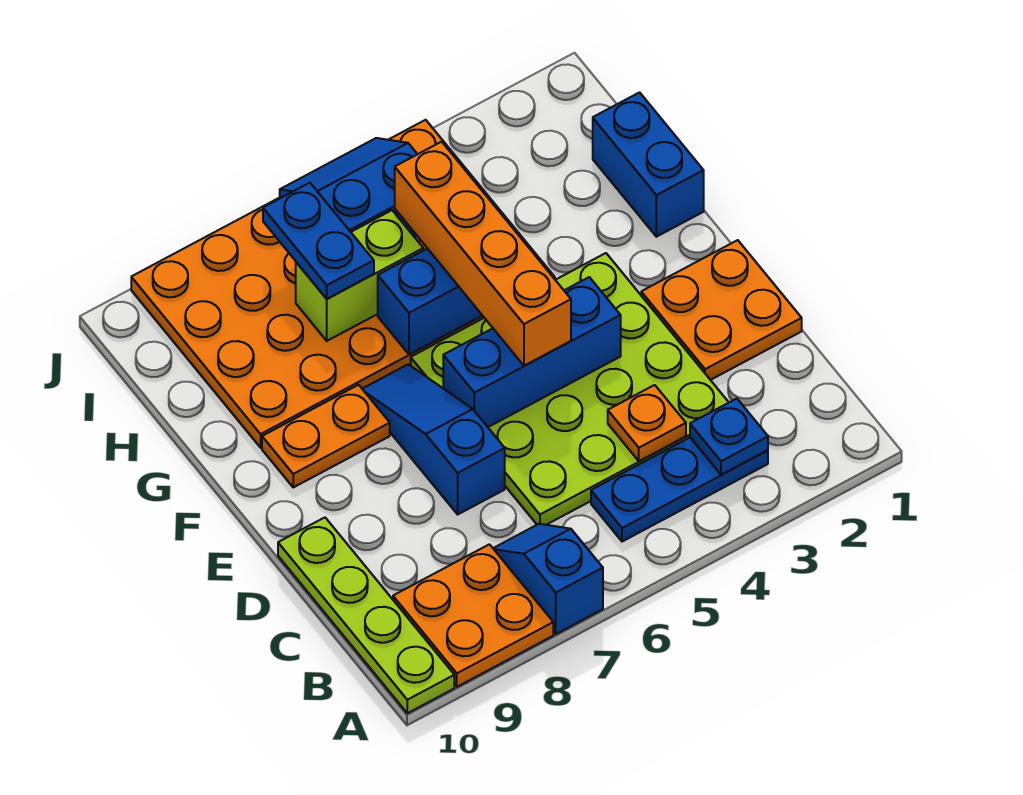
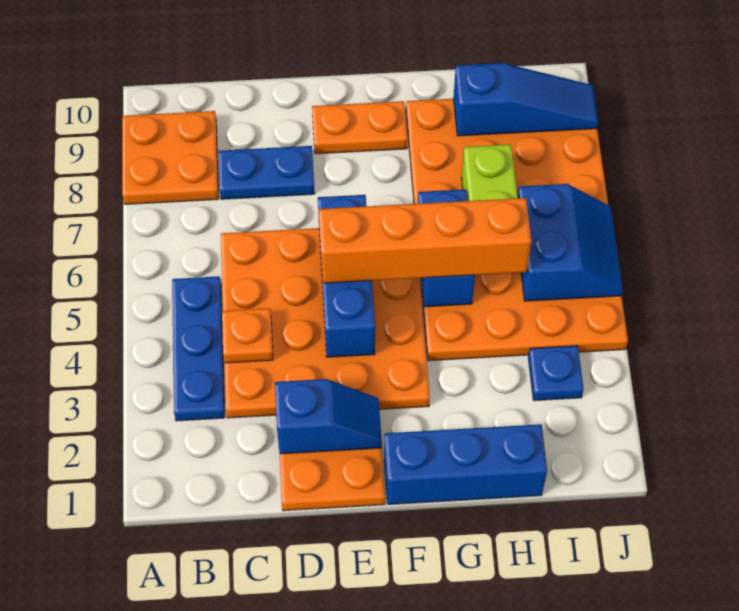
blue slope A7:B7 level 1 top A -> blue slope D2:E2 level 2 top D
lime plate A10:D10 level 1 -> none
blue plate B3 level 2 -> blue plate I3 level 1
lime plate C3:F6 level 1 -> orange plate C3:F6 level 1
blue slope D7:F7 level 1 top D -> blue slope H9:J9 level 2 top H
orange plate F8:F9 level 1 -> orange plate E9:F9 level 1
blue brick G1:H1 level 1 -> blue brick F1:H1 level 1
blue plate H7:I7 level 3 -> blue plate C8:D8 level 1

